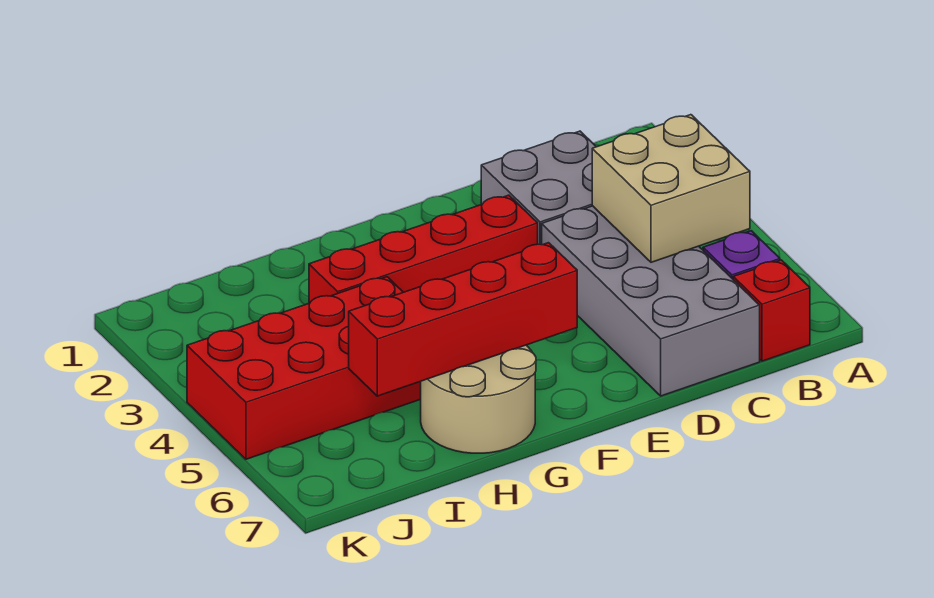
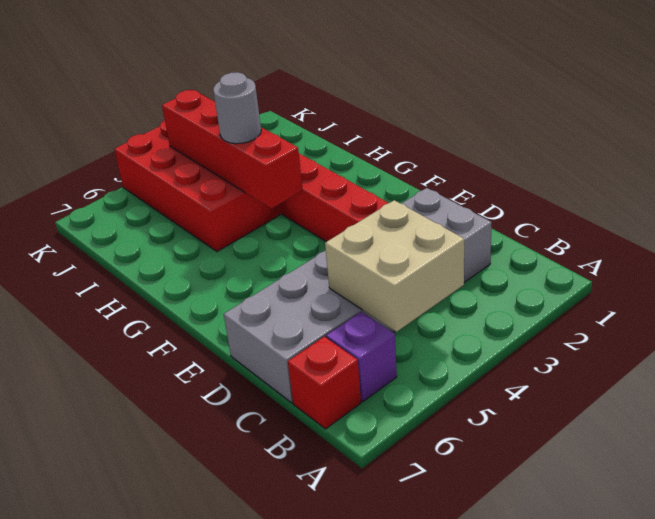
red brick F6:I6 level 2 -> red brick G4:J4 level 2
tan round brick G6:H7 level 1 -> none
none -> grey round brick H4 level 3

